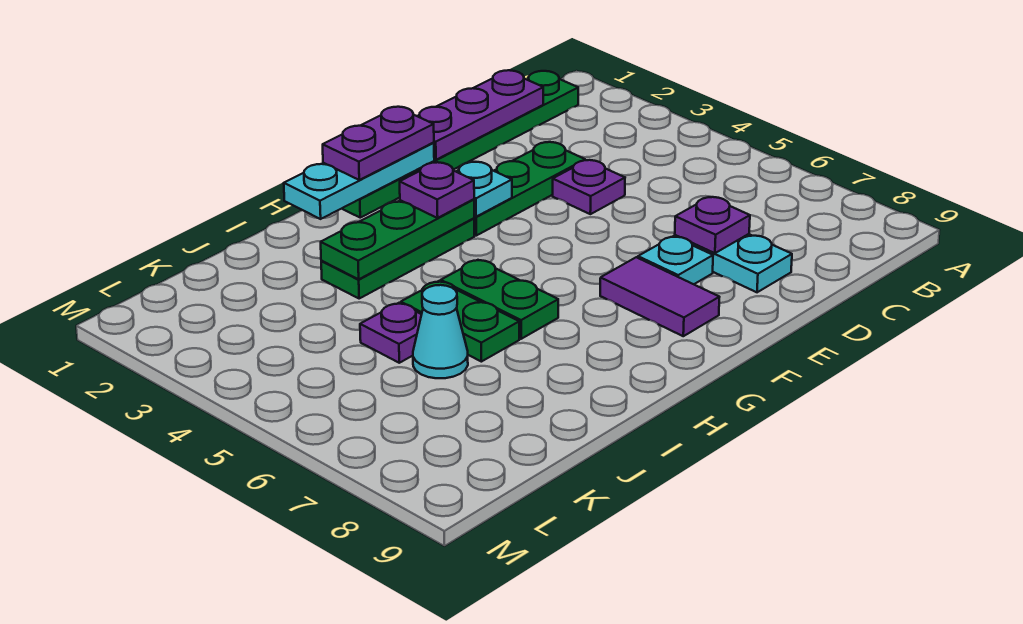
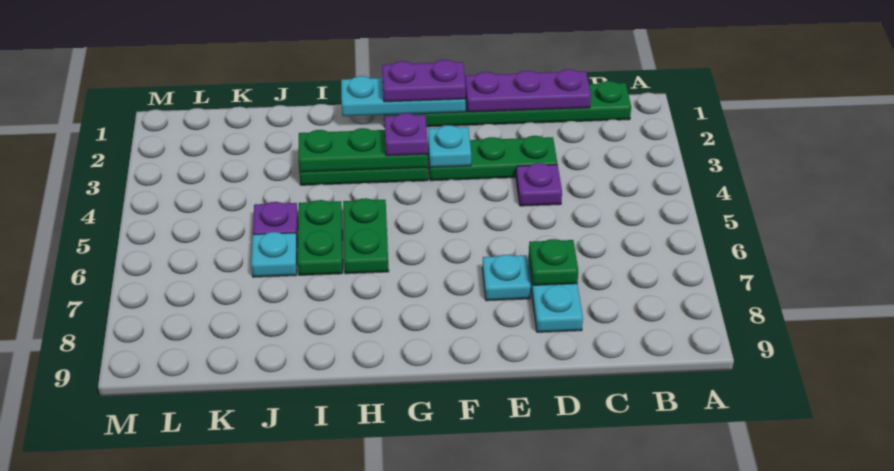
purple plate D7 level 2 -> green plate D7 level 2
purple tile F7:F8 level 1 -> none
cyan cone J6 level 1 -> cyan plate J6 level 1

